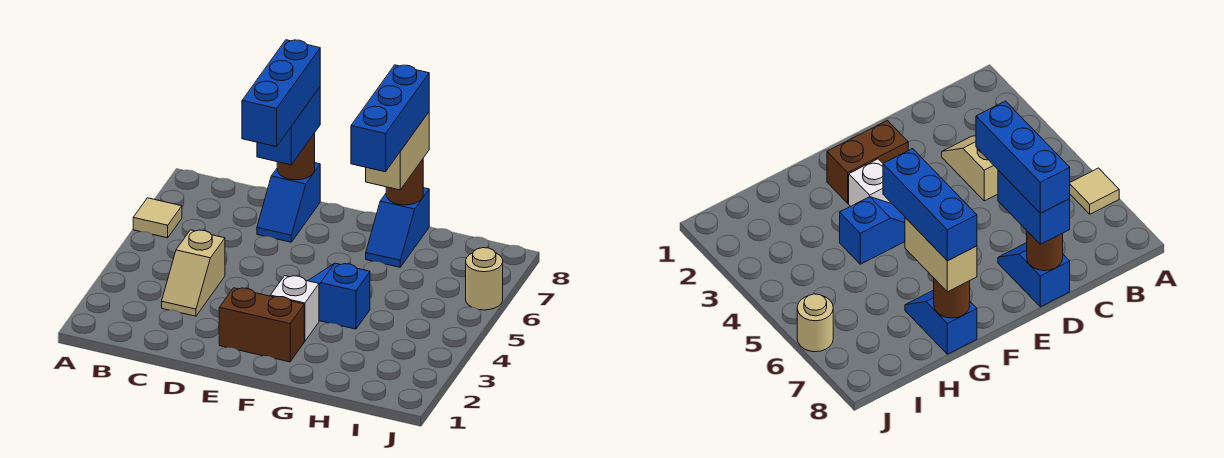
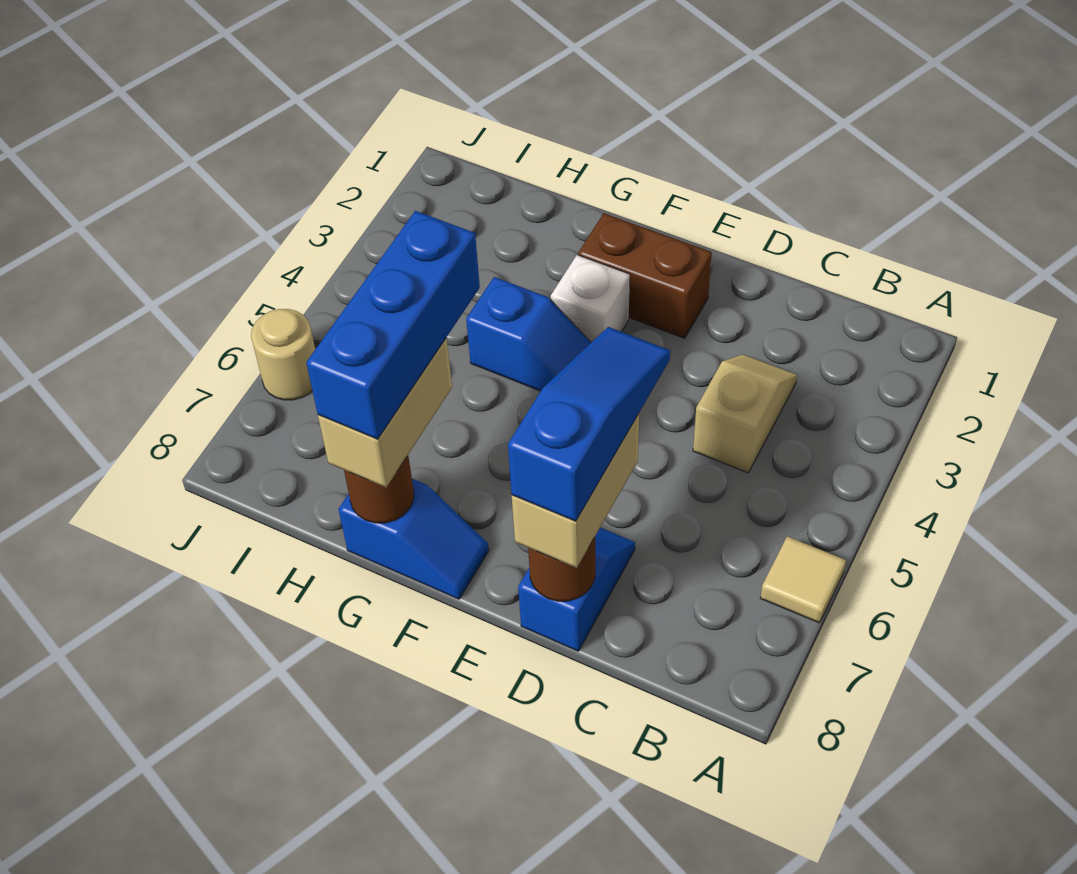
blue brick D6:D8 level 4 -> blue slope D6:D8 level 4 top 8
blue brick D7:D8 level 3 -> tan brick D7:D8 level 3
blue slope G7:G8 level 1 top 8 -> blue slope F8:G8 level 1 top G

